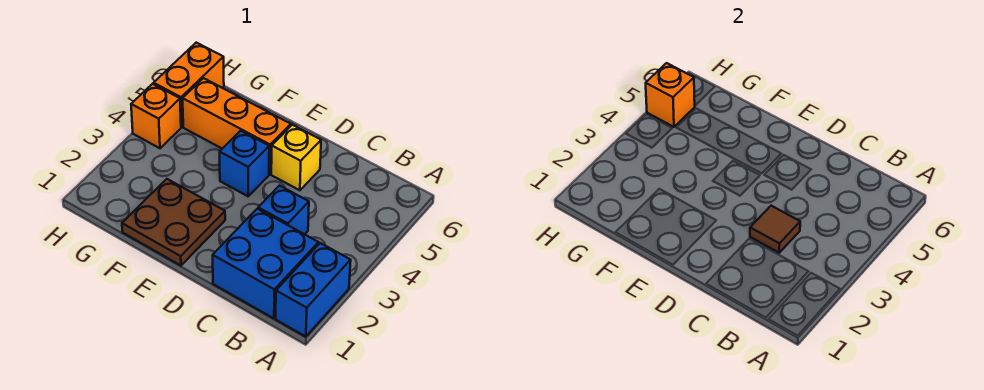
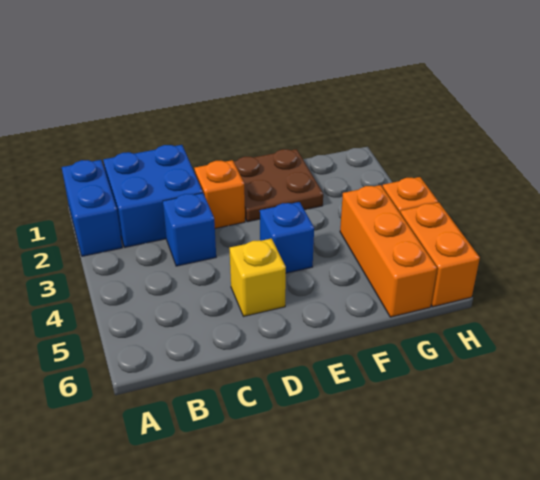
brown tile C3 level 2 -> none
orange brick E5:G5 level 1 -> orange brick G4:G6 level 1
orange brick H5 level 2 -> orange brick D2 level 1

